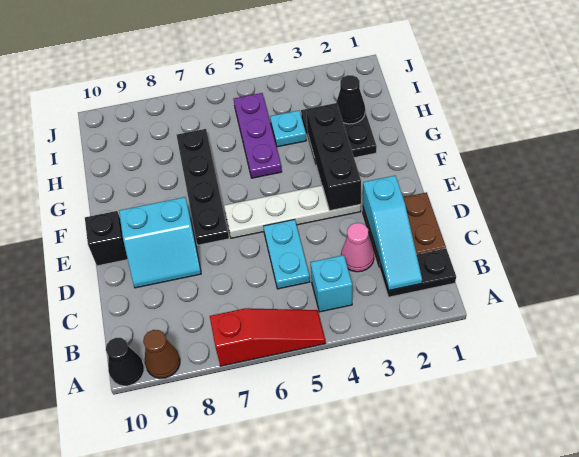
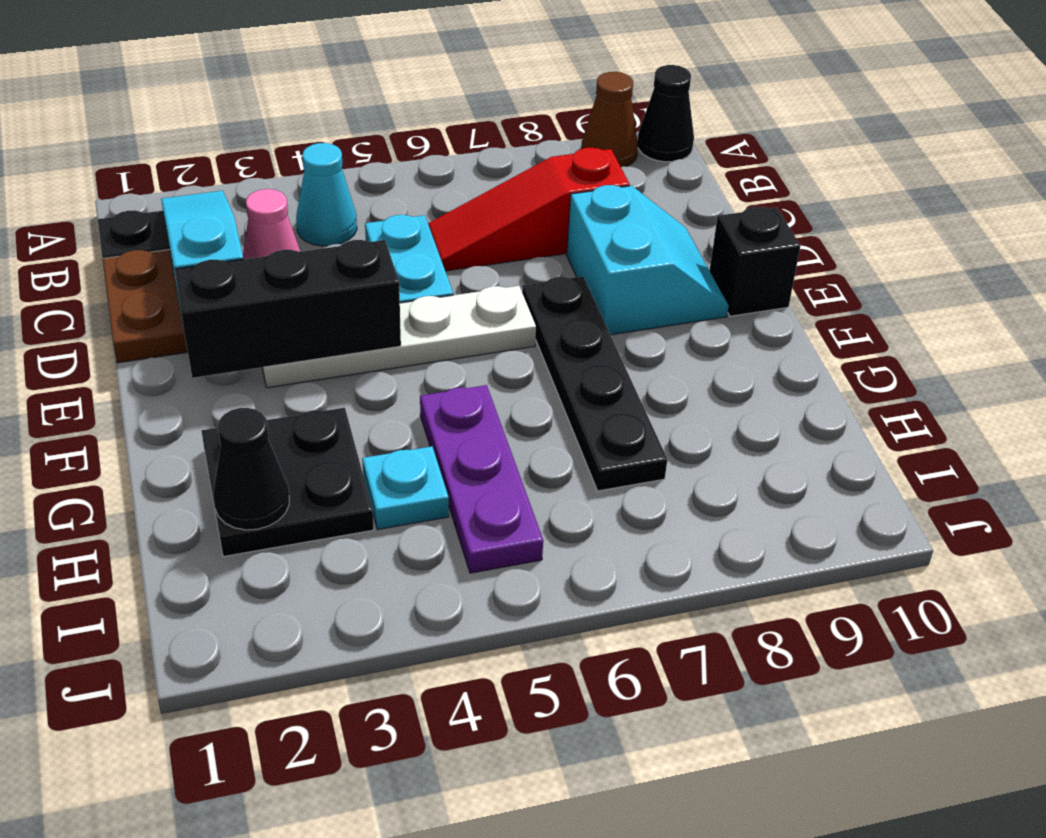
red slope A5:A7 level 1 top 7 -> red slope C6:C8 level 1 top 8
cyan brick B4 level 1 -> cyan cone B4 level 1
cyan slope D8:E9 level 1 top E -> cyan slope D8:E9 level 1 top 8
black brick E3:G3 level 2 -> black brick E2:E4 level 2

